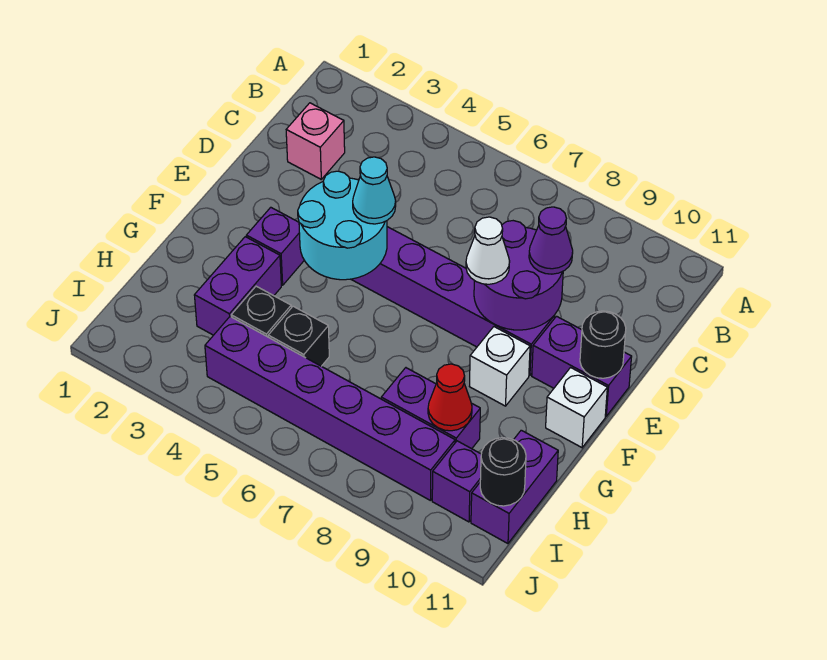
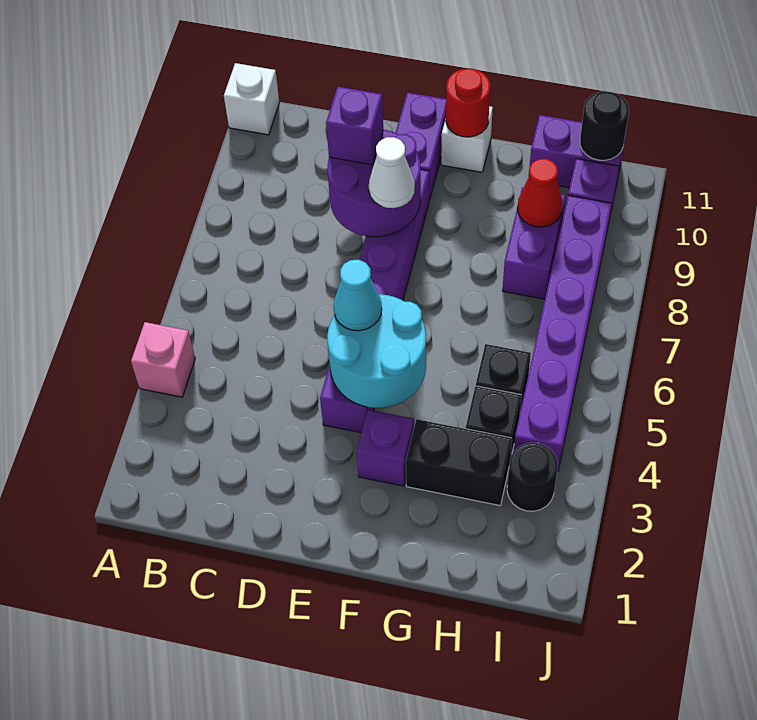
pink brick C2 level 1 -> pink brick A4 level 1
purple cone D9 level 3 -> purple brick D9 level 3
black round brick E11 level 2 -> black round brick I3 level 1
white brick F9 level 1 -> white brick A11 level 1
none -> red round brick F11 level 2
purple brick G3:H3 level 1 -> black brick G3:H3 level 1

